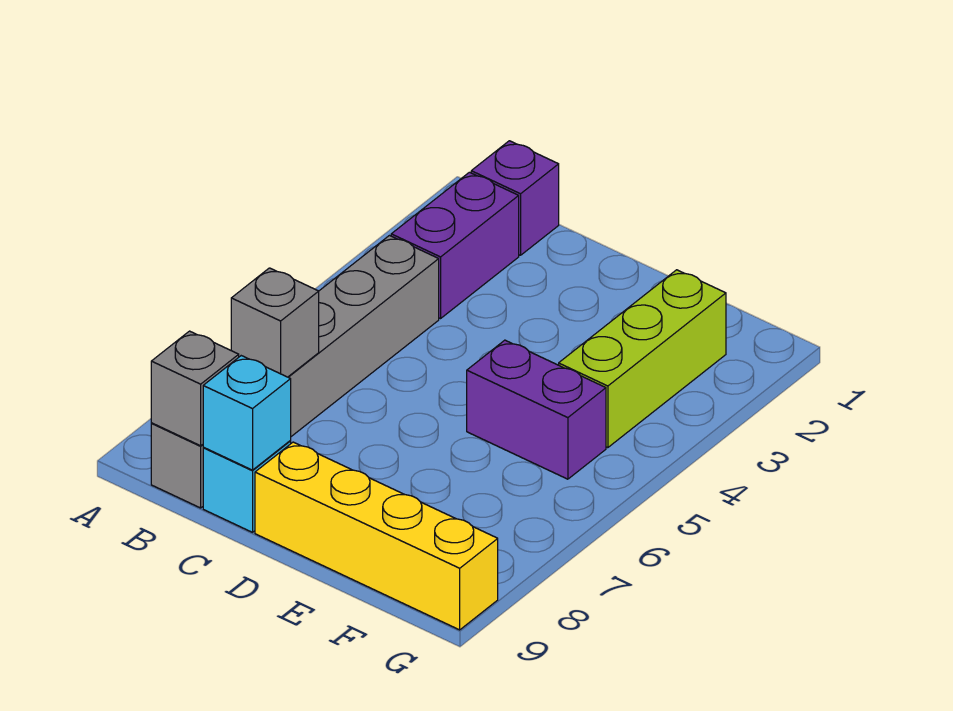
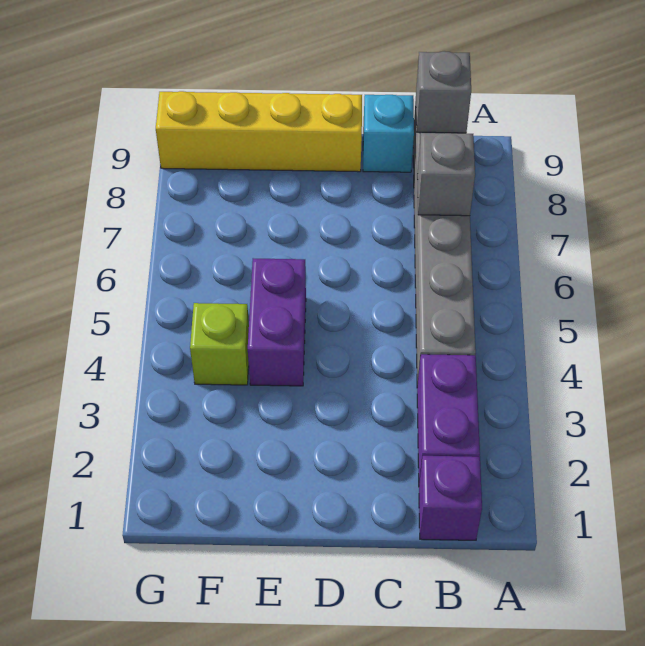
cyan brick C9 level 2 -> none
purple brick E5:F5 level 1 -> purple brick E4:E5 level 1
lime brick F2:F4 level 1 -> lime brick F4 level 1

